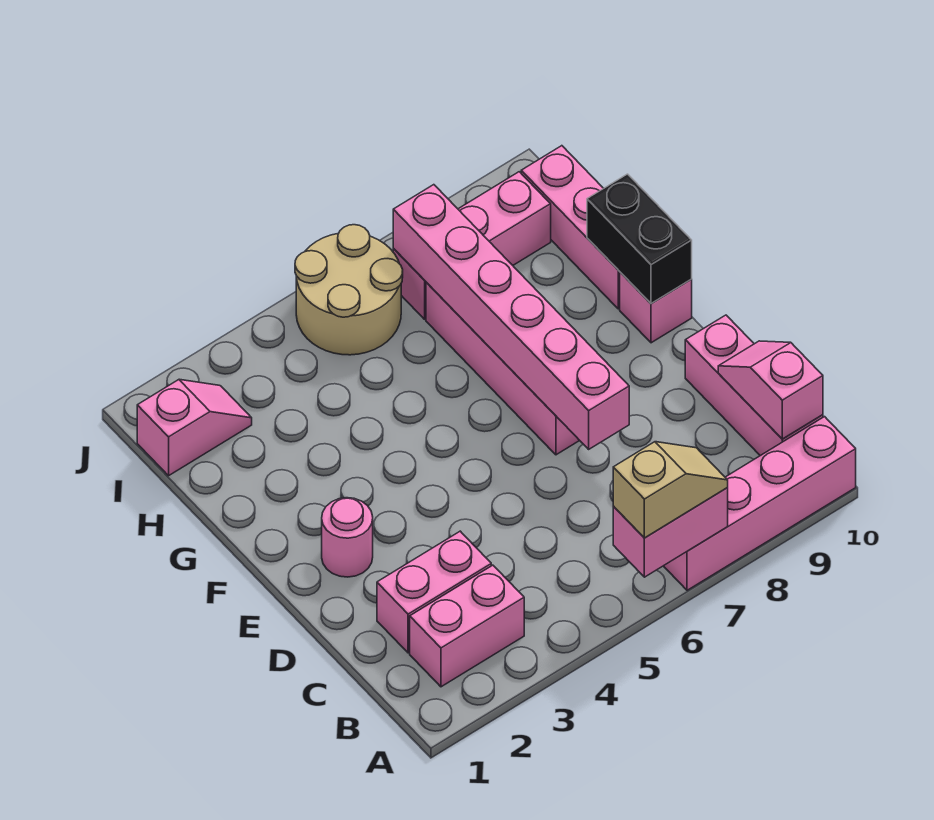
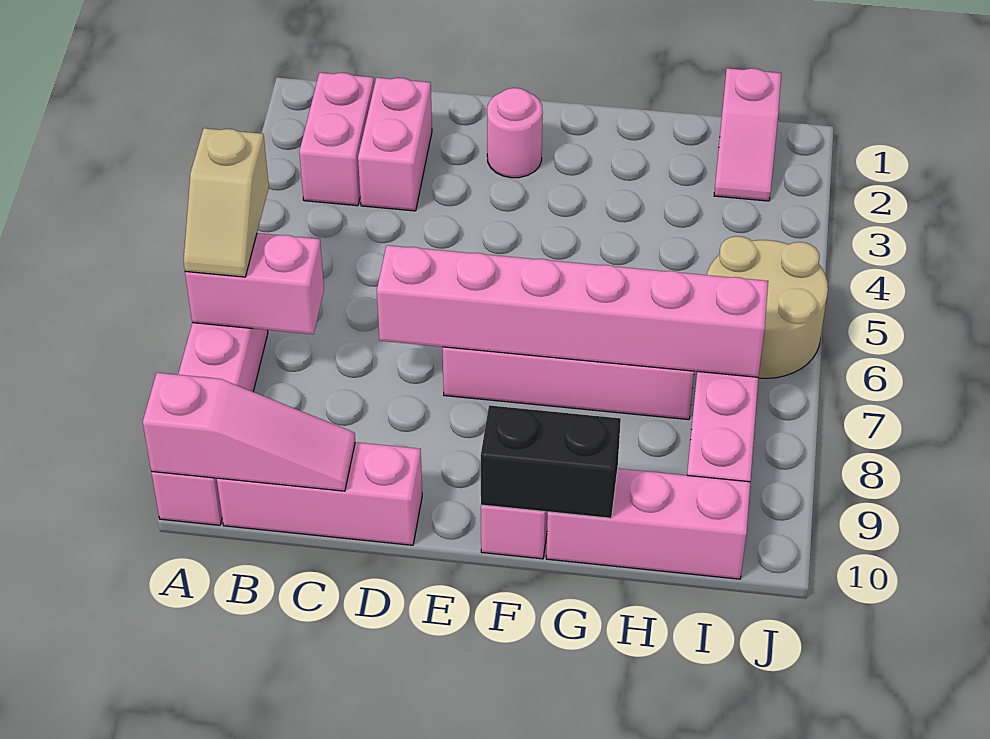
pink brick A6:A7 level 2 -> pink brick A7:B7 level 2
pink slope B10:C10 level 2 top B -> pink slope A10:C10 level 2 top A

